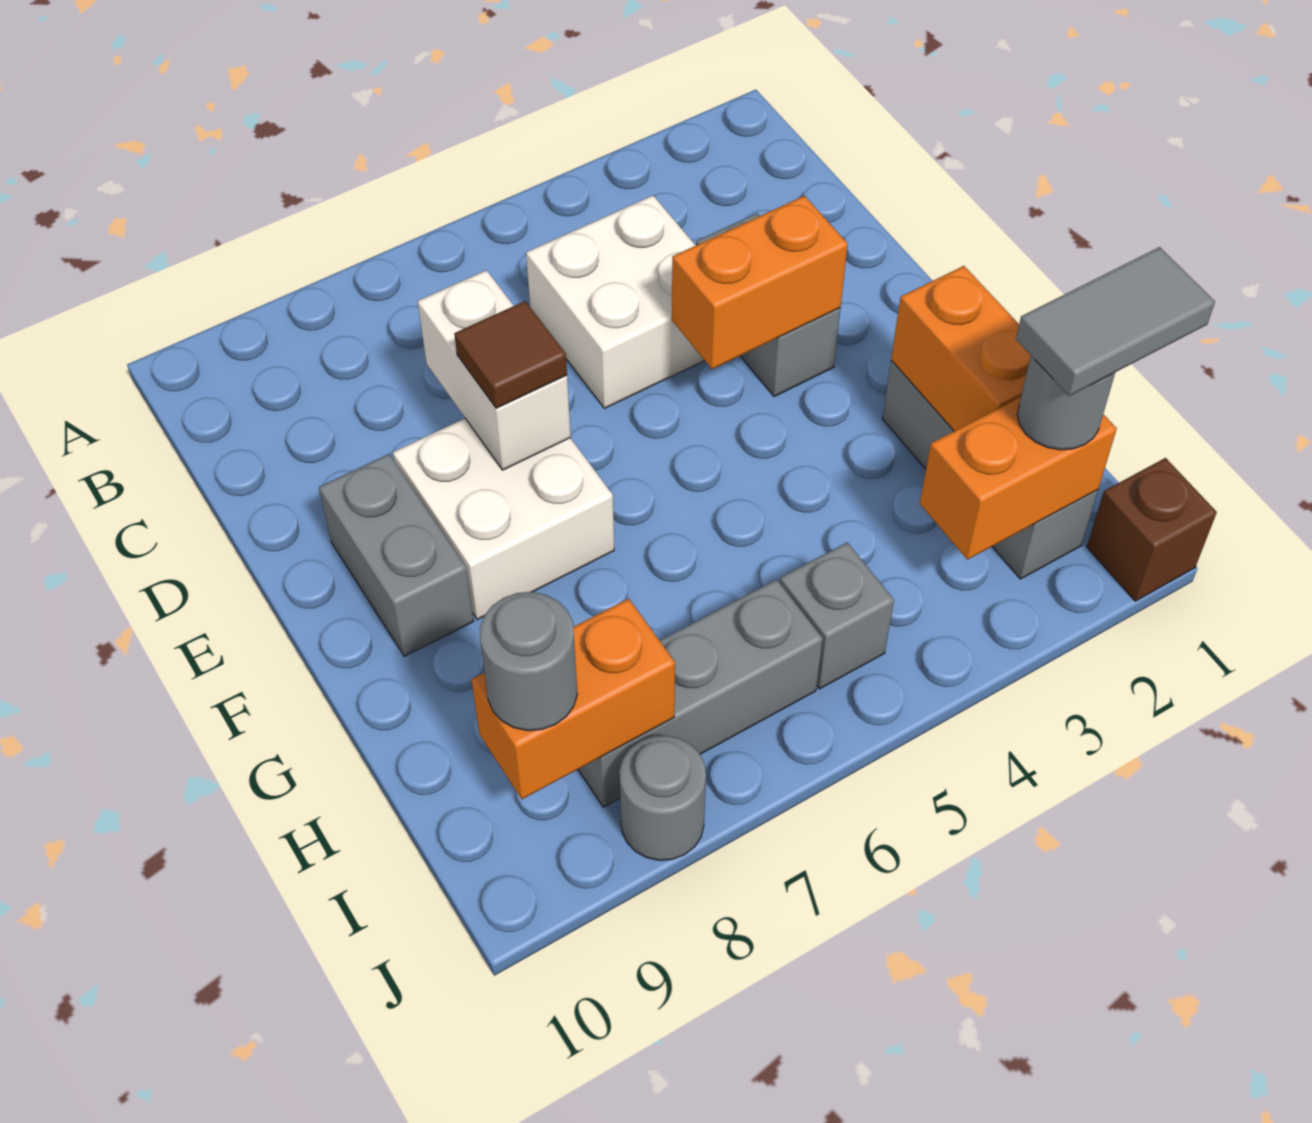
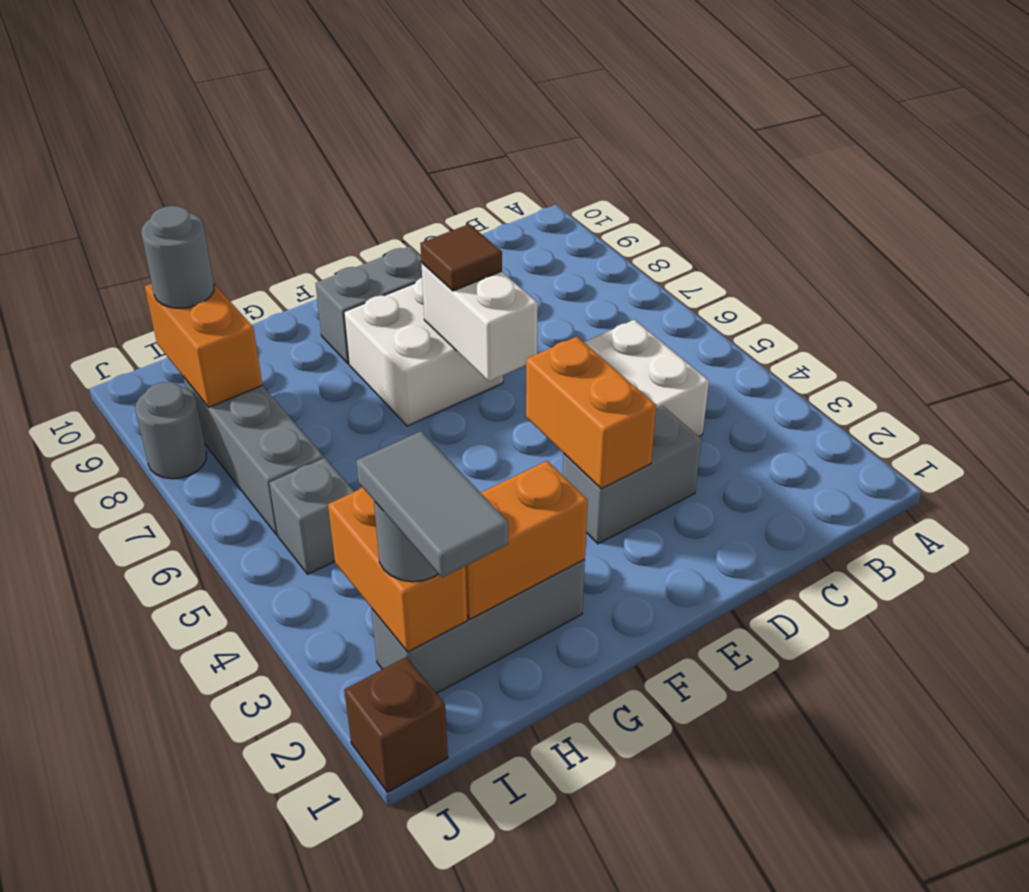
white brick D7:E7 level 2 -> white brick E6:E7 level 2

